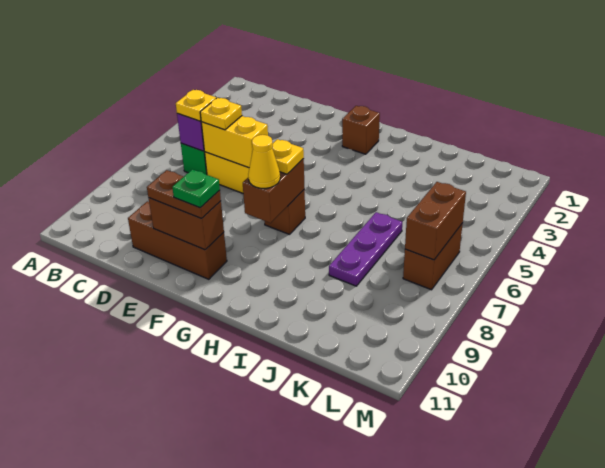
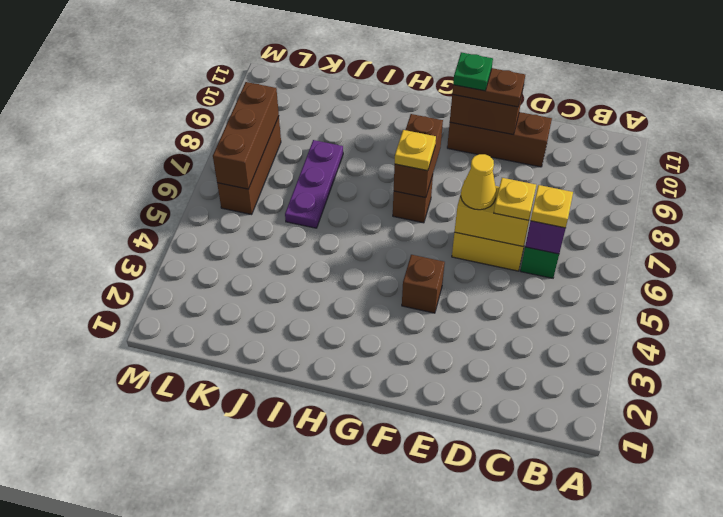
brown brick G2 level 1 -> brown brick F4 level 1
yellow cone G8 level 3 -> yellow cone E6 level 3
brown brick L6:L7 level 1 -> brown brick L6:L8 level 1
brown brick L6:L7 level 2 -> brown brick L6:L8 level 2

